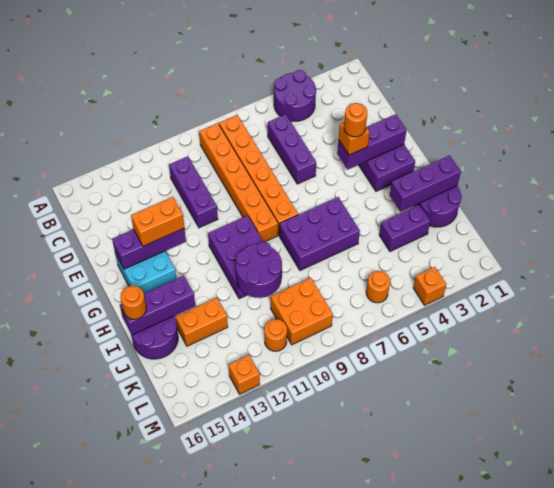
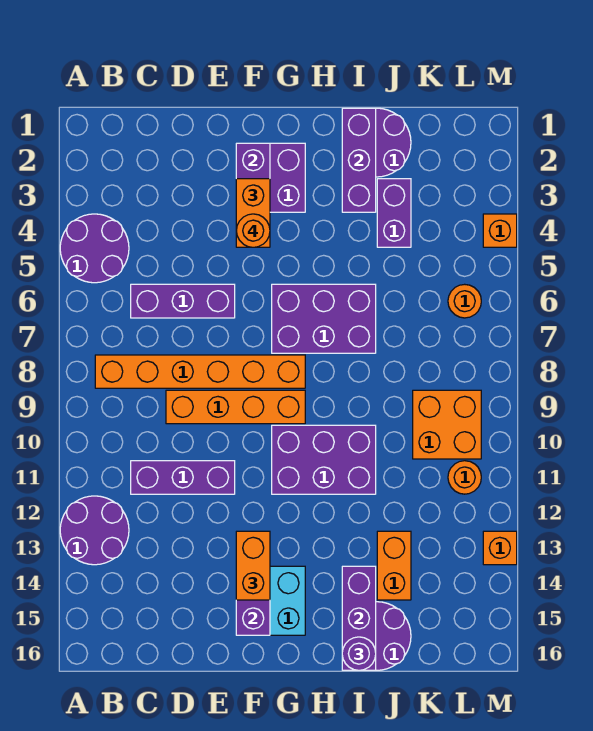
orange brick B9:G9 level 1 -> orange brick D9:G9 level 1
orange brick F4 level 3 -> orange brick F3:F4 level 3
purple brick H6:I8 level 1 -> purple brick G6:I7 level 1
purple round brick I10:J11 level 2 -> purple round brick A12:B13 level 1
orange round brick I16 level 3 -> purple round brick I16 level 3

